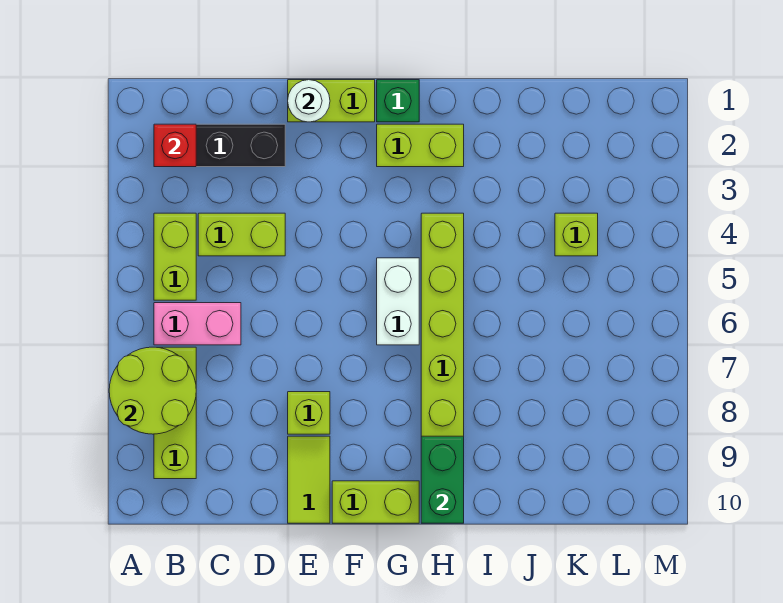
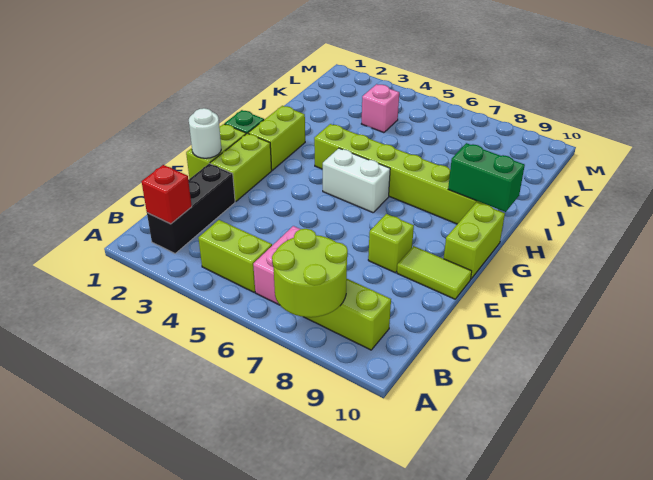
lime brick C4:D4 level 1 -> lime brick E2:F2 level 1
lime brick K4 level 1 -> pink brick K4 level 1

